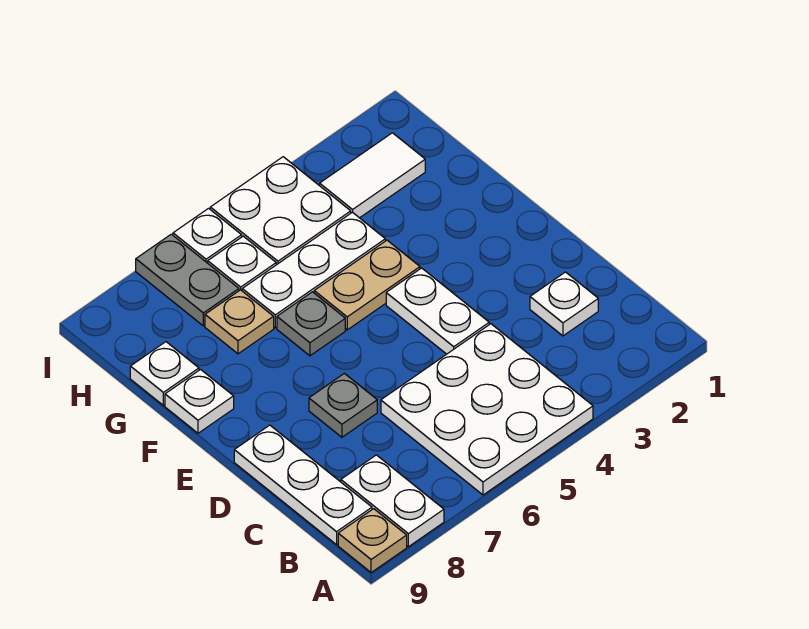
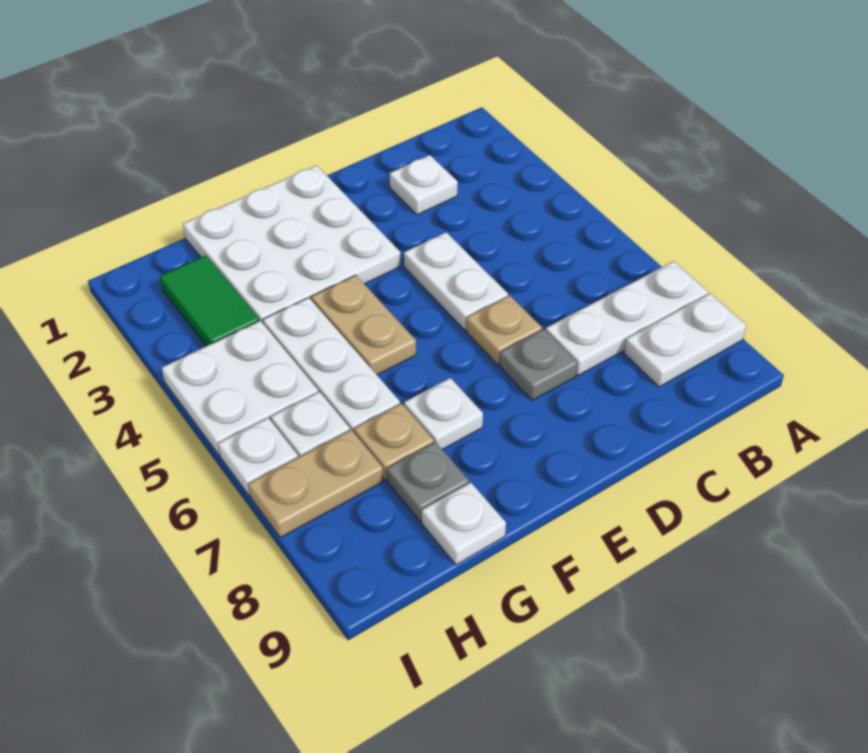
white plate A4:C6 level 1 -> white plate E1:G3 level 1
tan plate A9 level 1 -> tan plate D6 level 1
white plate B9:D9 level 1 -> white plate A7:C7 level 1
white plate D4:E4 level 1 -> white plate D4:D5 level 1
grey plate F6 level 1 -> grey plate G8 level 1
white plate F9 level 1 -> white plate F7 level 1
white tile H2:H3 level 1 -> green tile H2:H3 level 1
grey plate H7:I7 level 1 -> tan plate H7:I7 level 1

